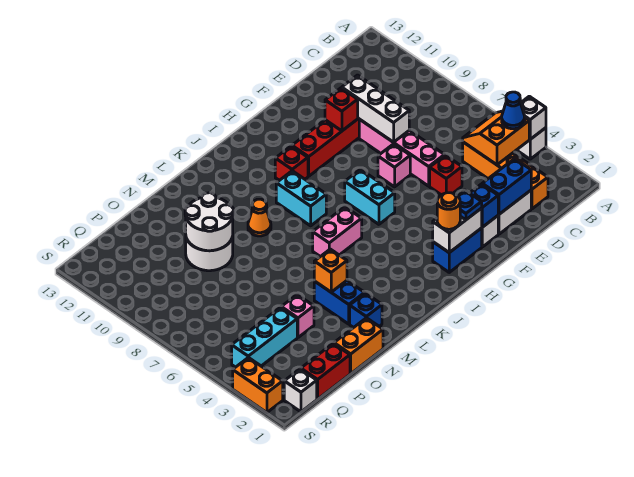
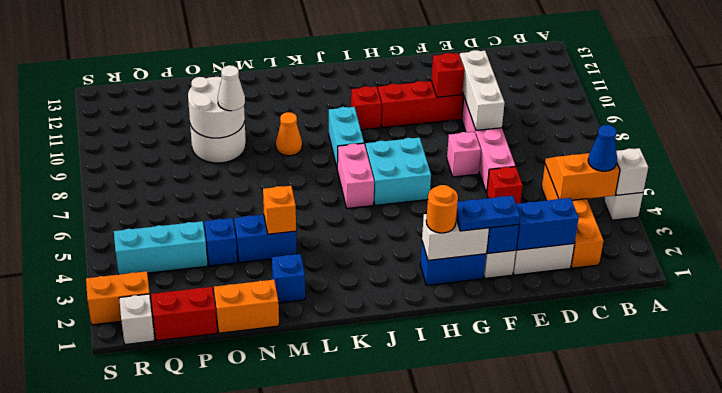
blue plate G2 level 3 -> blue plate F2:G2 level 3
cyan brick H6:H7 level 1 -> cyan brick H6:I7 level 1
pink brick J6:K6 level 1 -> pink brick J6:J7 level 1
blue brick M3:M4 level 1 -> blue brick M4:N4 level 1
none -> white cone N9 level 3
pink brick O4 level 1 -> blue brick O4 level 1
orange brick S2:S3 level 1 -> orange brick R2:S2 level 1

